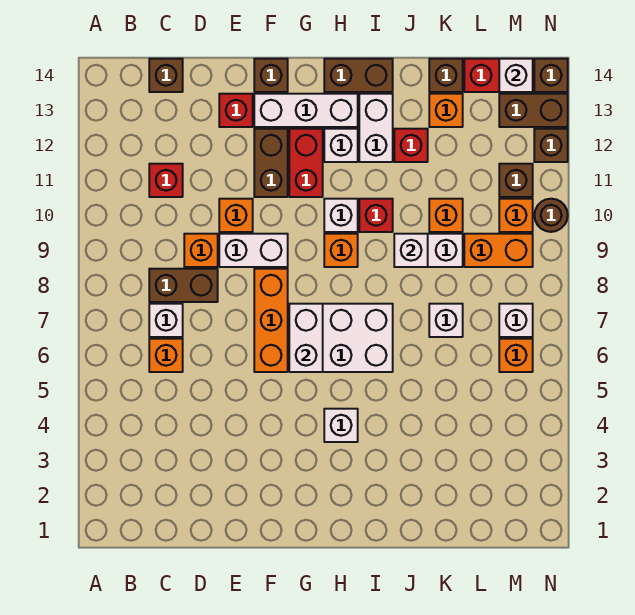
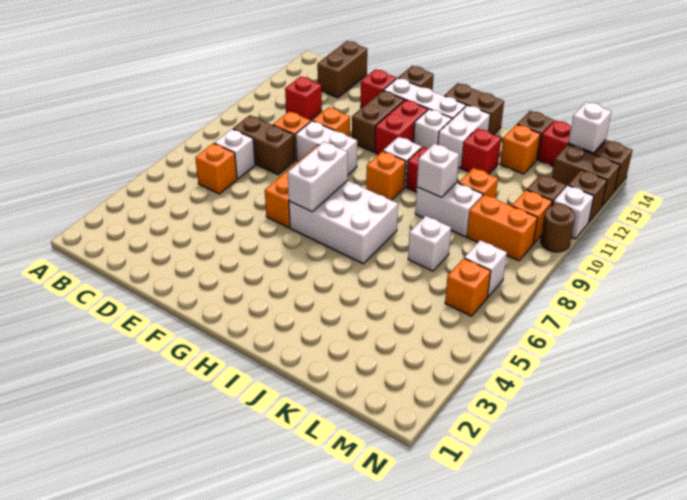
brown brick C14 level 1 -> brown brick C13:C14 level 1
white brick H4 level 1 -> white brick N11 level 1

